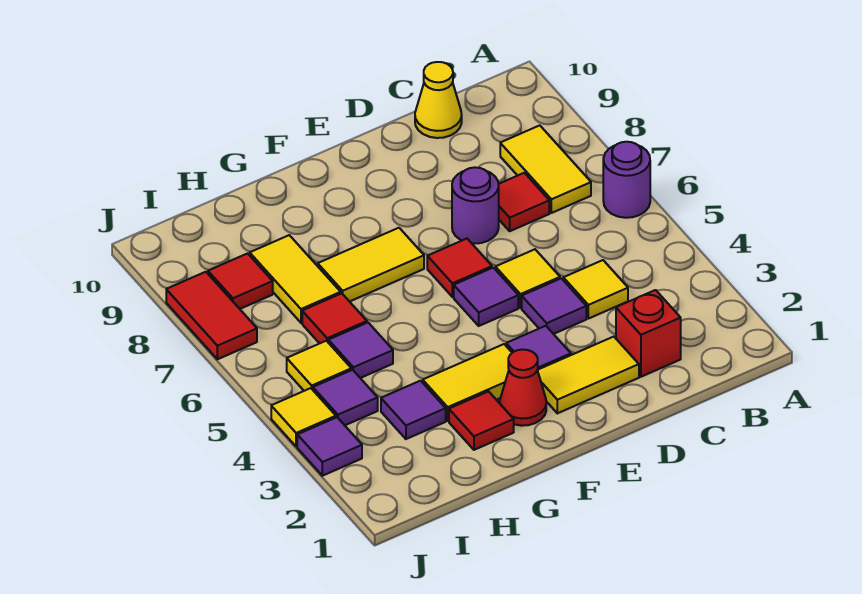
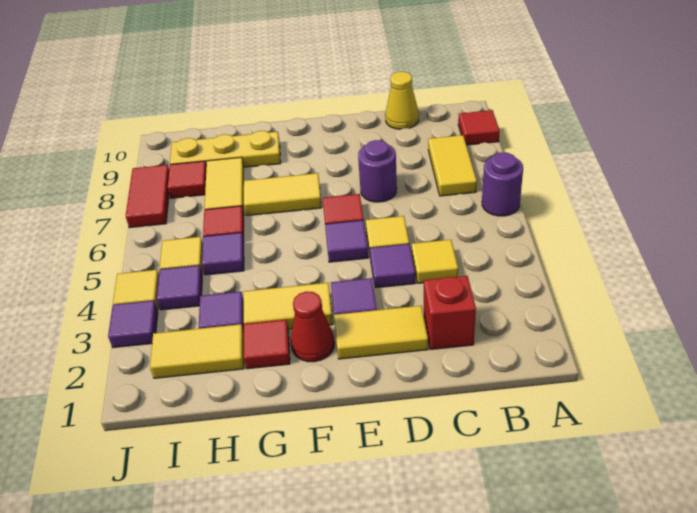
red tile C7 level 1 -> red tile A9 level 1
none -> yellow plate G9:I9 level 1
none -> yellow tile H2:I2 level 1

